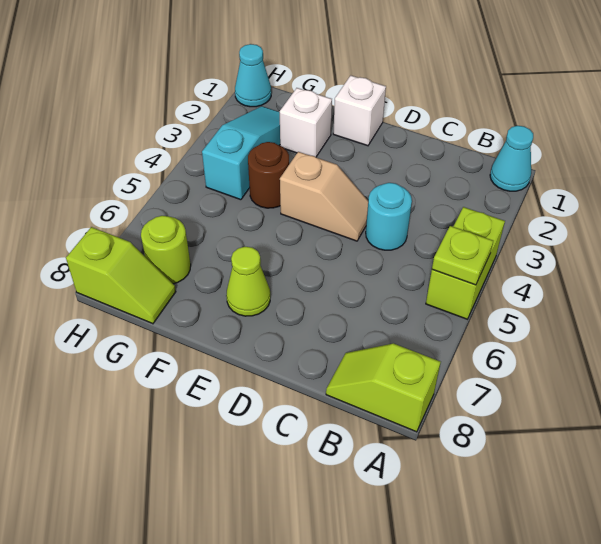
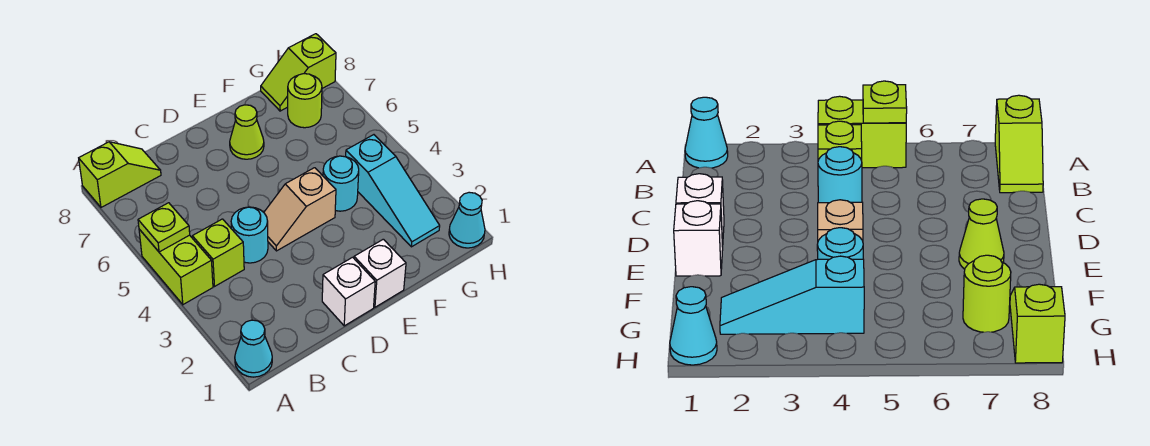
none -> lime brick B4 level 1
white brick F2 level 1 -> white brick D1 level 1
brown round brick F4 level 1 -> cyan round brick F4 level 1

